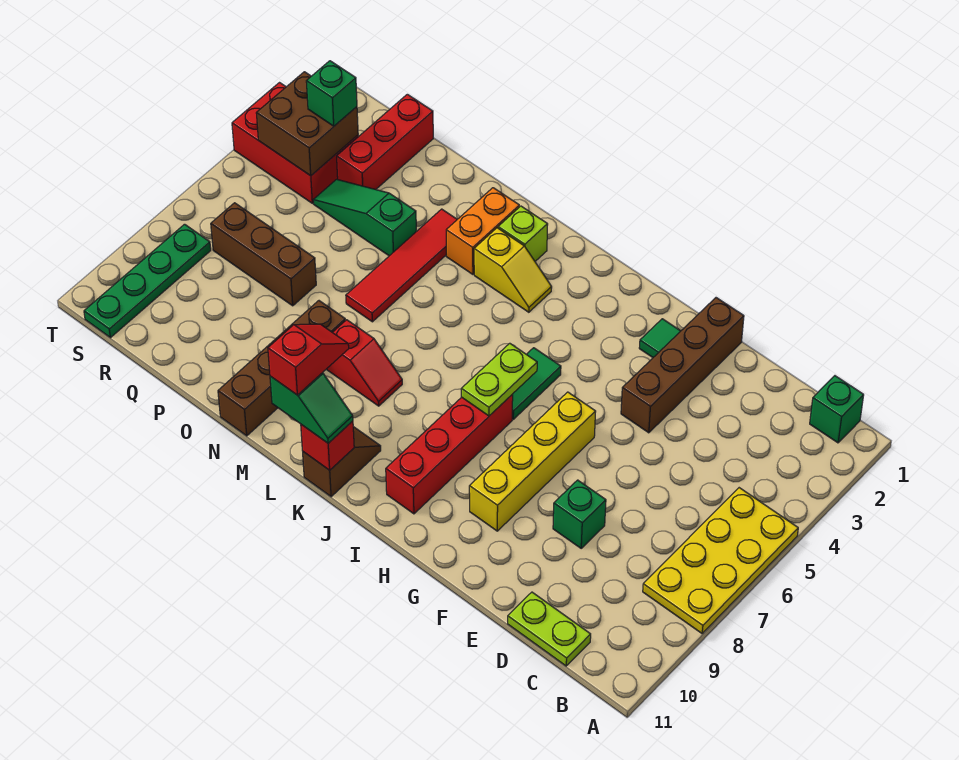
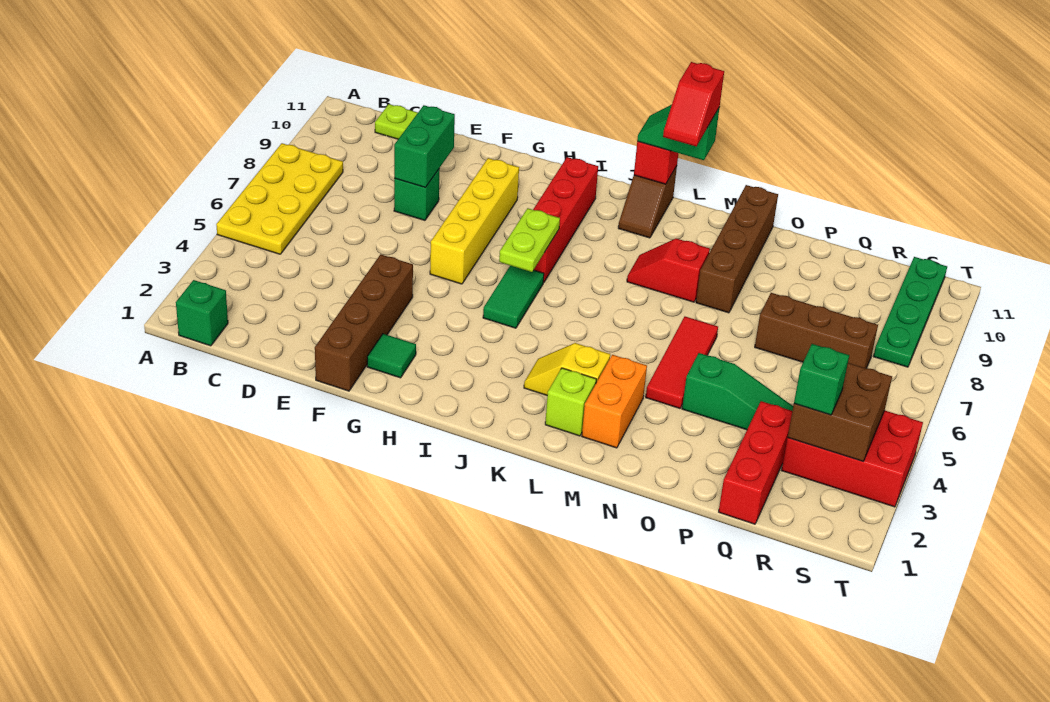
none -> green brick E8:E9 level 2
red tile N3:N6 level 1 -> red tile N4:N6 level 1

